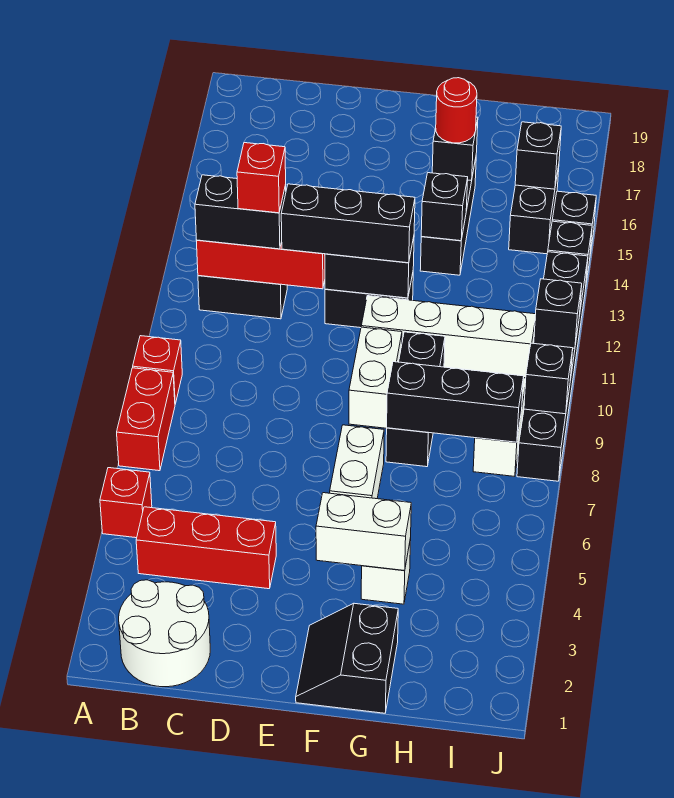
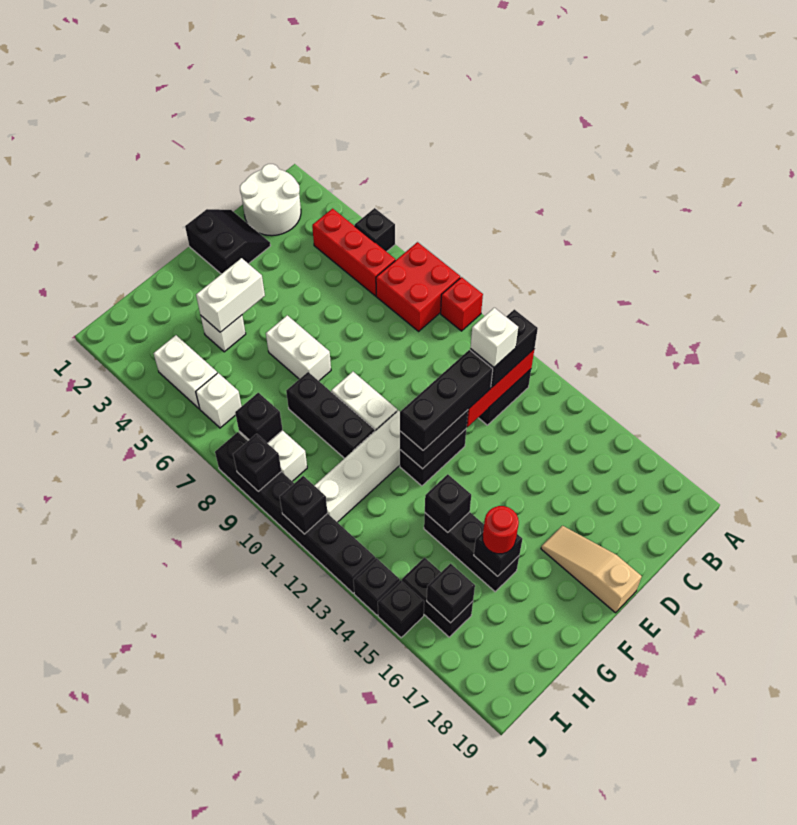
red brick A5 level 1 -> black brick A5 level 1
red brick A7:A8 level 1 -> red brick A7:B8 level 1
red brick B4:D4 level 1 -> red brick B4:B6 level 1
red brick C12 level 4 -> white brick C12 level 4
none -> tan slope E17:E19 level 1 top 19
black slope F1:G2 level 1 top G -> black slope D1:E2 level 1 top E
black brick G8:I8 level 2 -> black brick I8 level 2
none -> white brick I4:I5 level 1
none -> white brick I6 level 1

